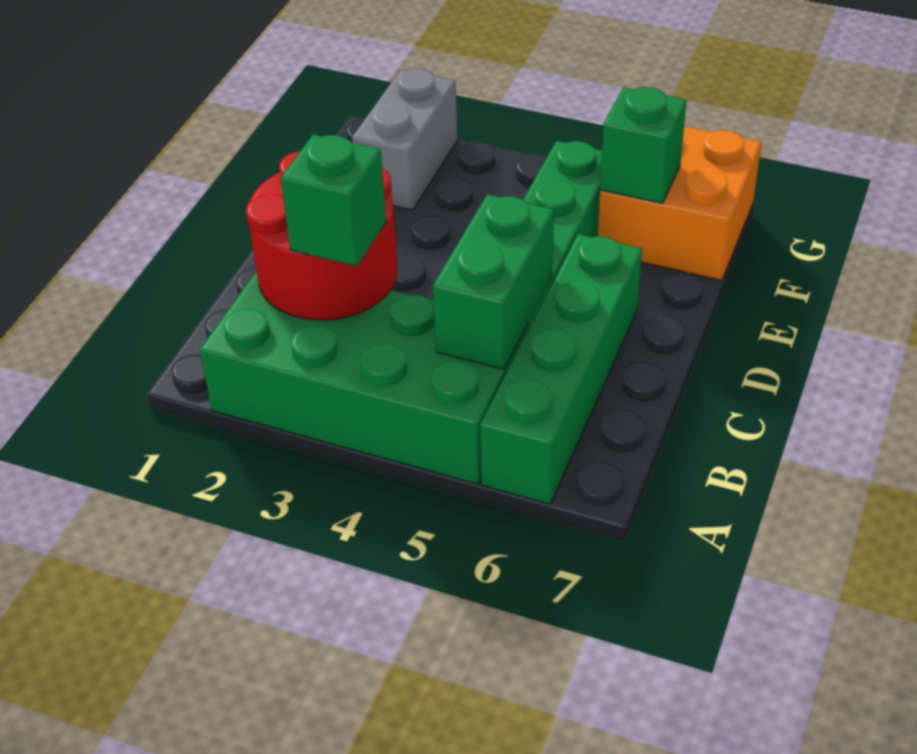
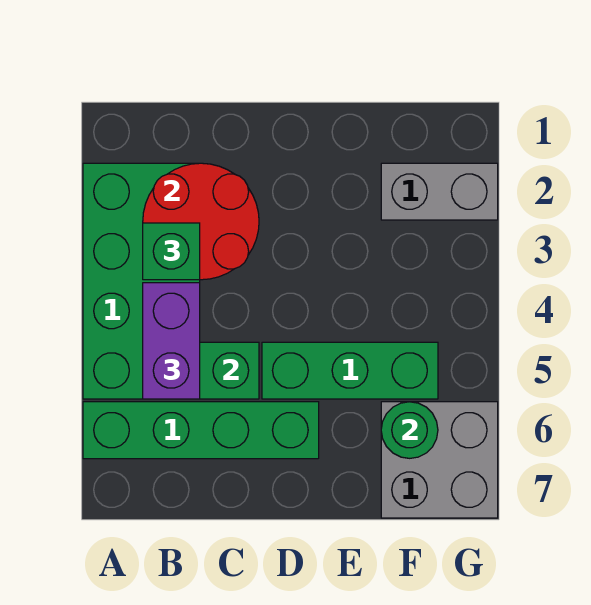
none -> purple brick B4:B5 level 3
orange brick F6:G7 level 1 -> grey brick F6:G7 level 1
green brick F6 level 2 -> green round brick F6 level 2

